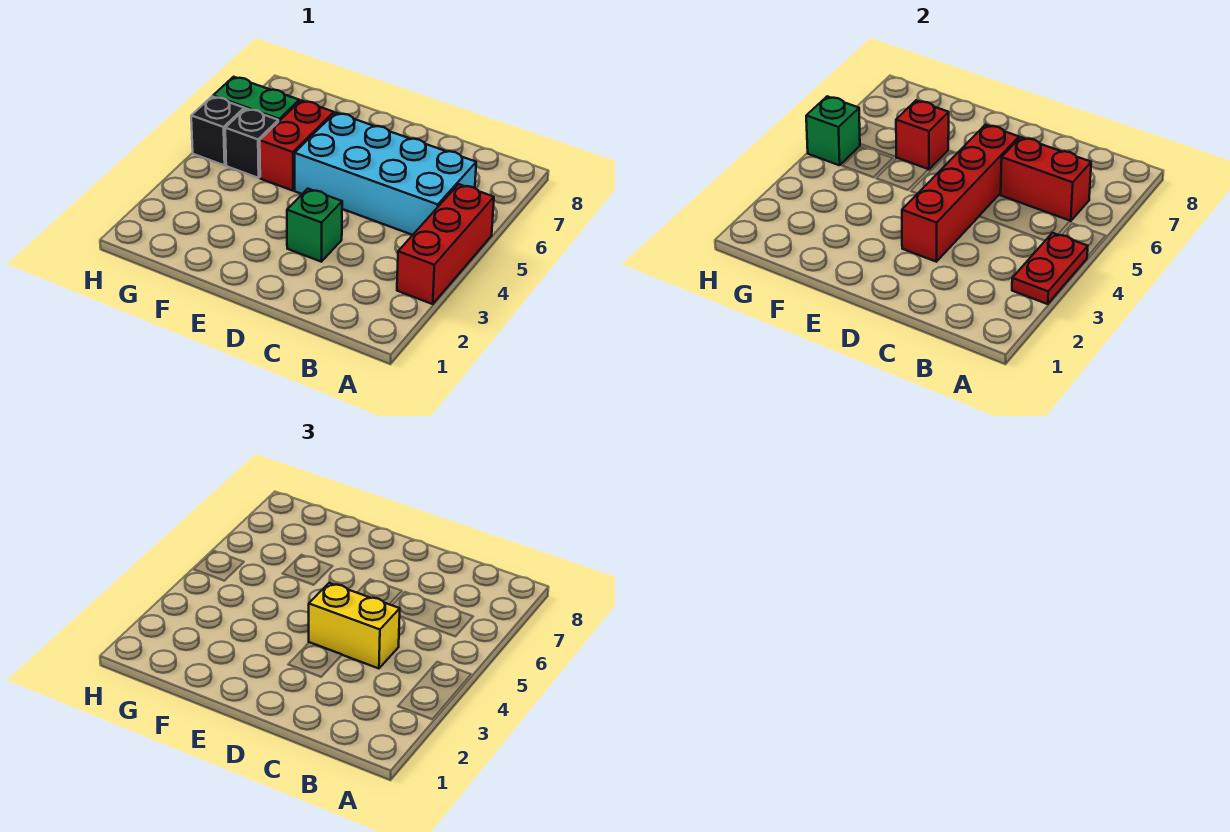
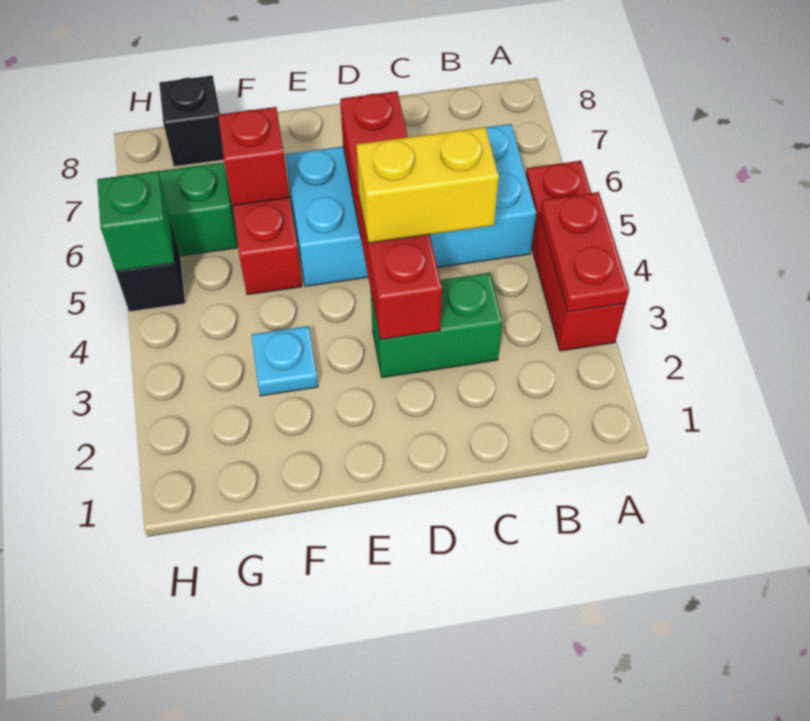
red brick B6:C6 level 2 -> none
green brick D3 level 1 -> green brick C3:D3 level 1
none -> cyan plate F3 level 1
black brick G5 level 1 -> black brick G8 level 1

